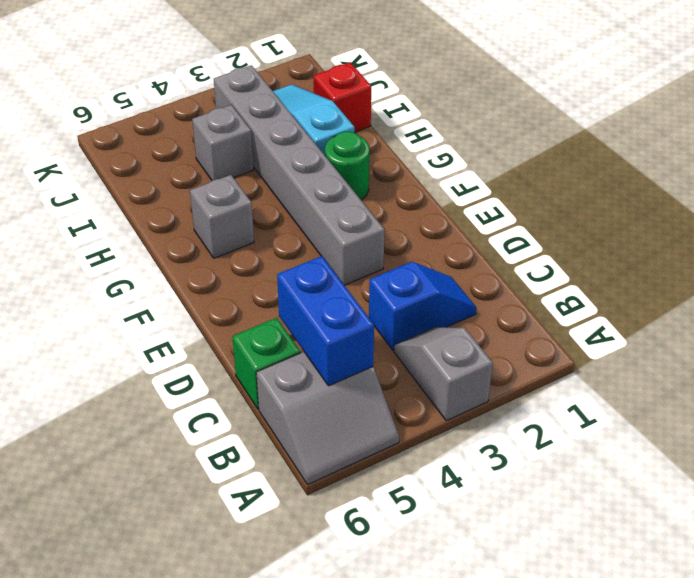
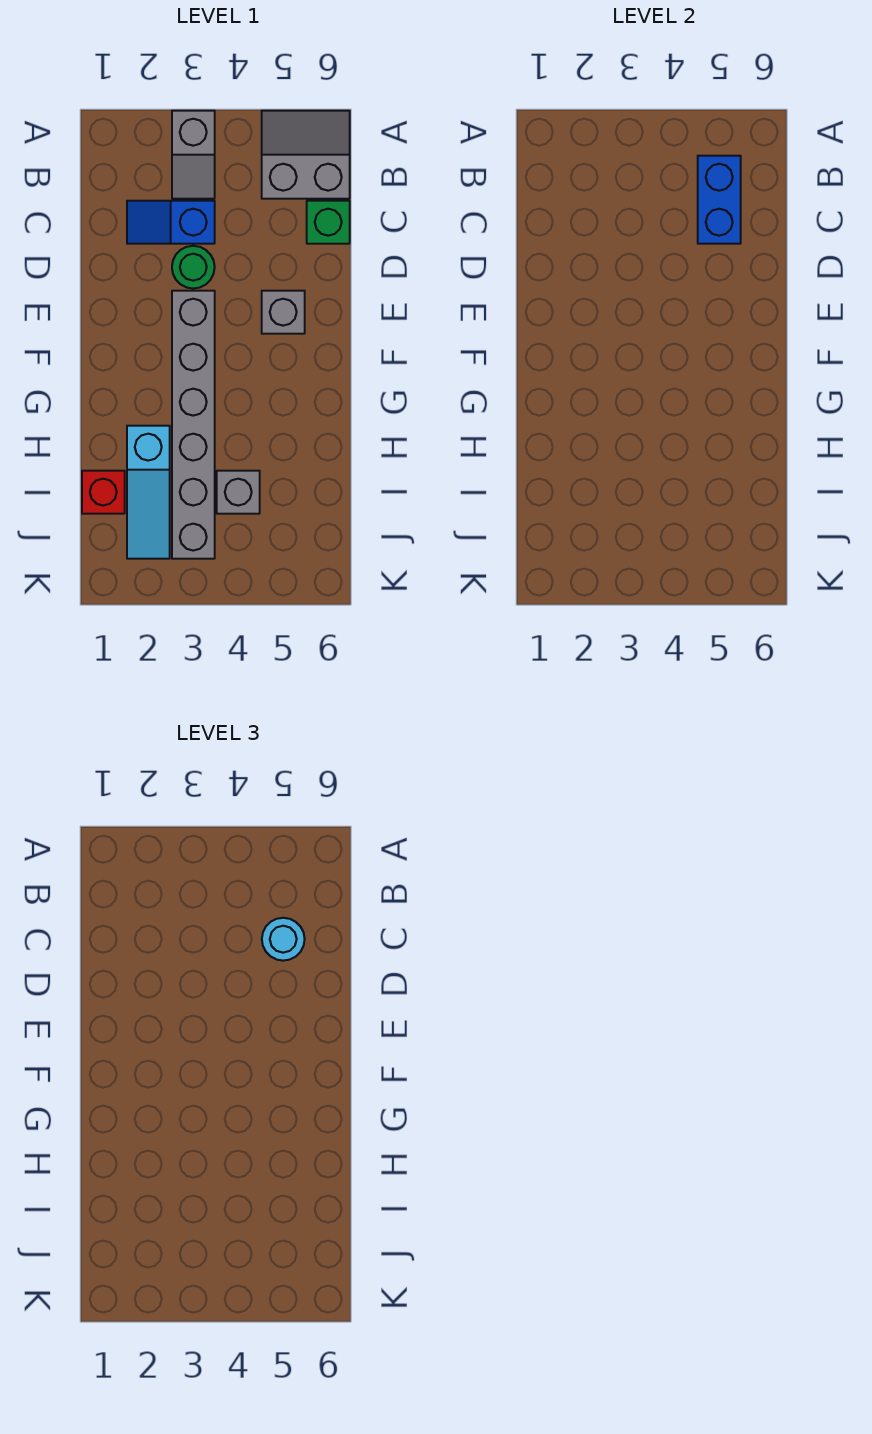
none -> cyan round brick C5 level 3
green round brick G2 level 1 -> green round brick D3 level 1
grey brick G5 level 1 -> grey brick E5 level 1

